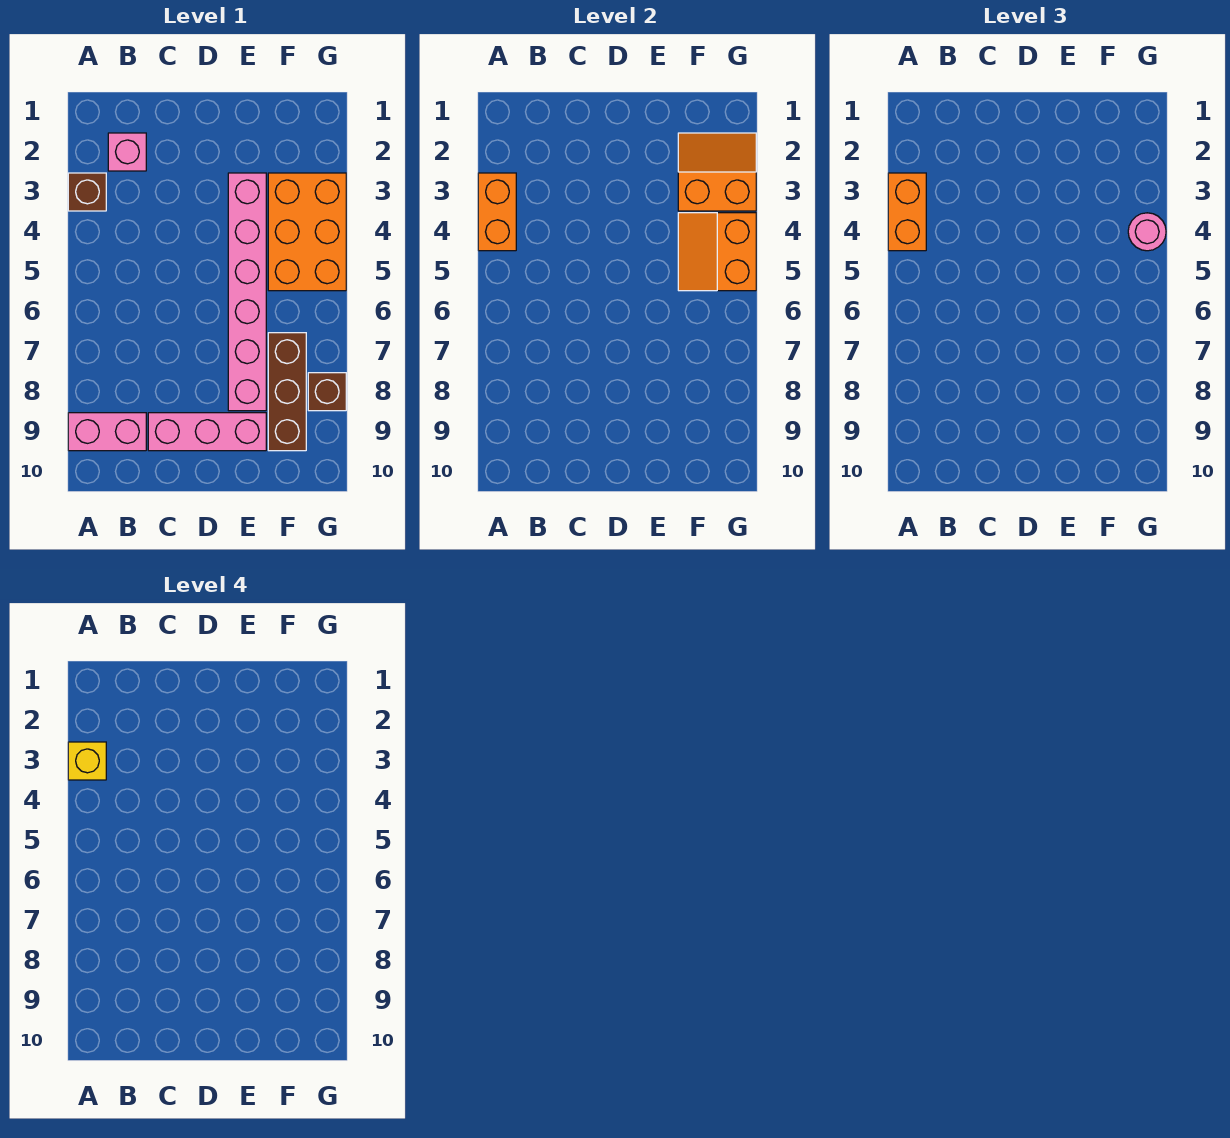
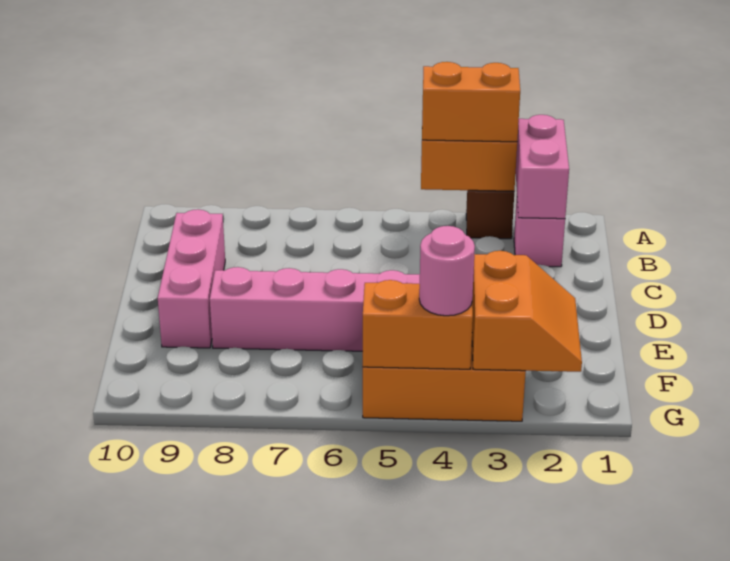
yellow brick A3 level 4 -> none
pink brick A9:B9 level 1 -> pink brick A2:B2 level 2
brown brick F7:F9 level 1 -> none
brown brick G8 level 1 -> none

